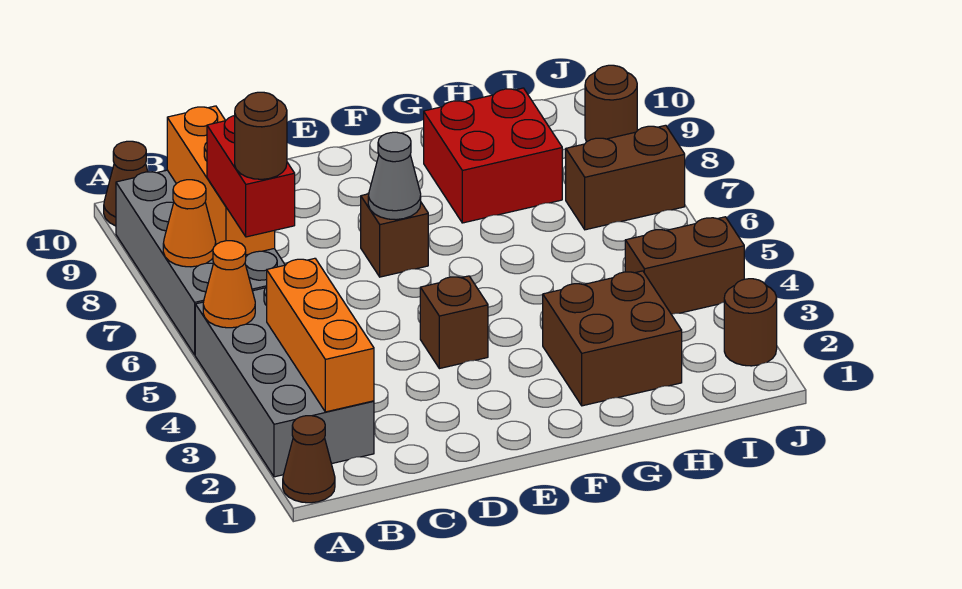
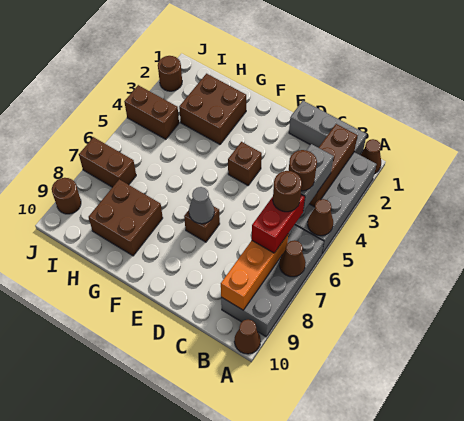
orange cone A5 level 2 -> brown cone A5 level 2
orange cone A7 level 2 -> brown cone A7 level 2
none -> grey brick B1:D1 level 1
orange brick B2:B4 level 2 -> brown brick B2:B4 level 2
none -> grey brick B4:B5 level 3
none -> brown round brick B5 level 4
red brick G8:H9 level 1 -> brown brick G8:H9 level 1

